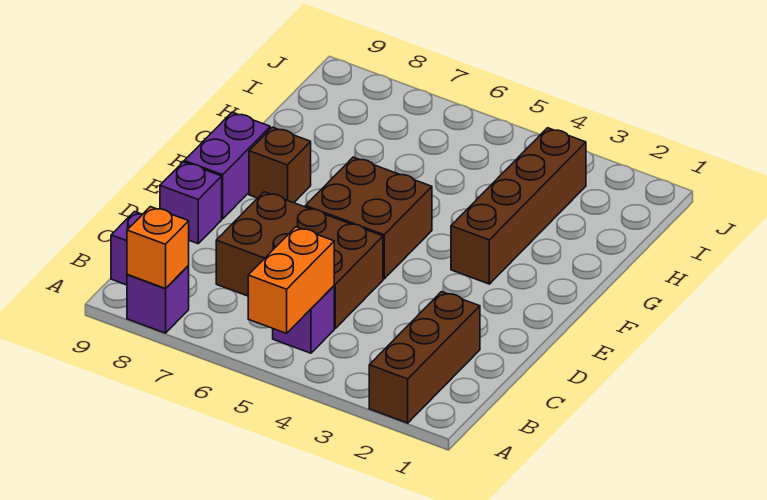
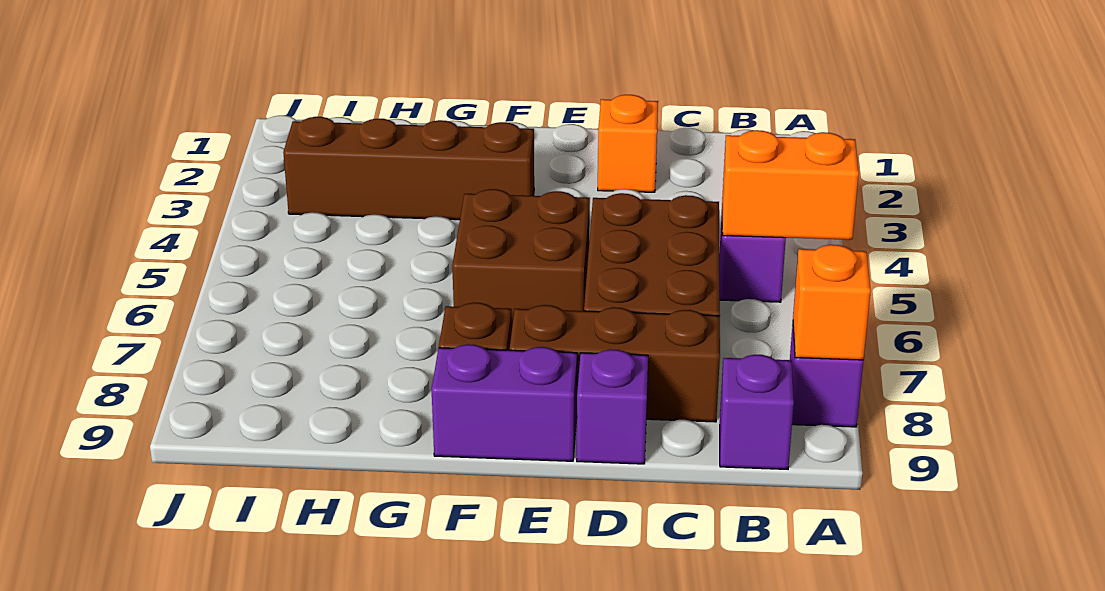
brown brick A2:C2 level 1 -> brown brick C8:E8 level 1
none -> orange brick D2 level 1

